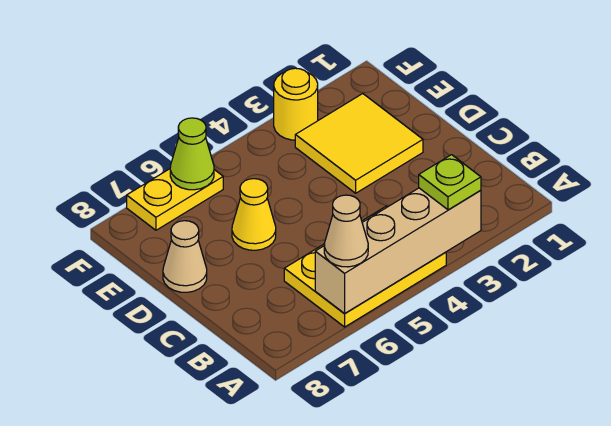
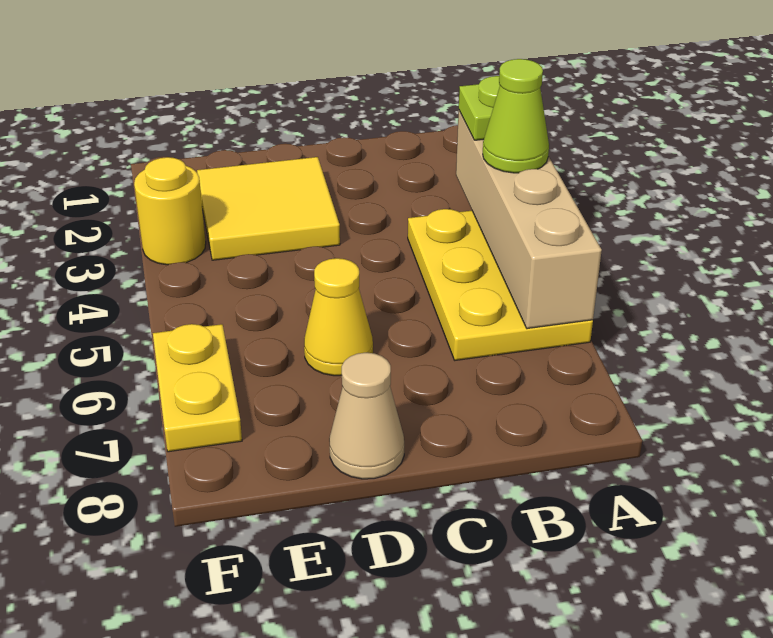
tan cone A6 level 3 -> none
lime cone F6 level 2 -> lime cone A4 level 3

